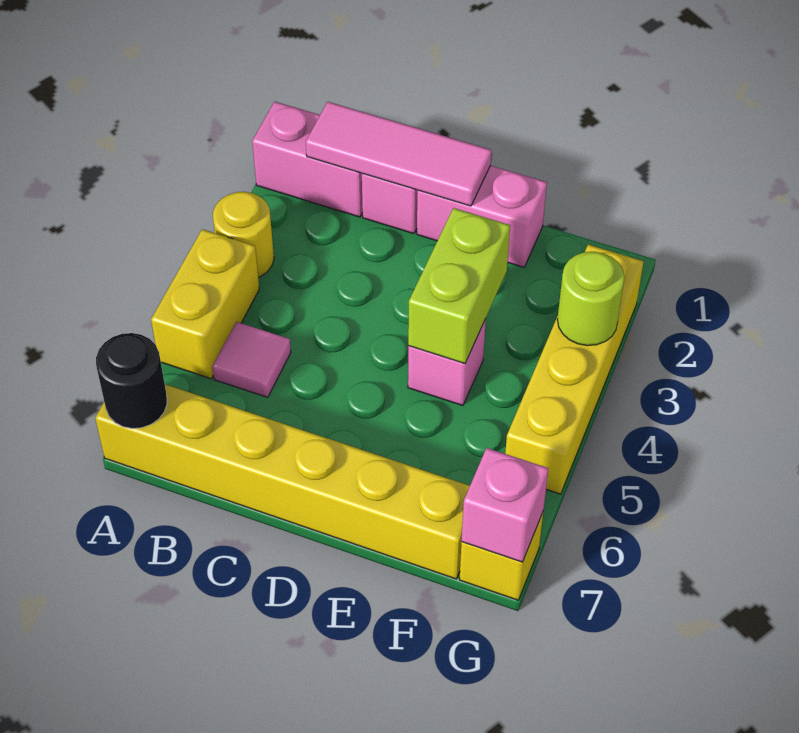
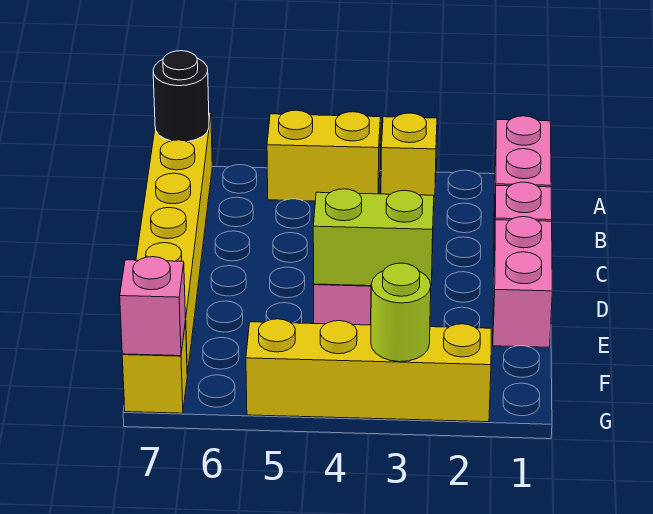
yellow round brick A3 level 1 -> yellow brick A3 level 1
pink tile B1:D1 level 2 -> none
pink tile B5 level 1 -> none

